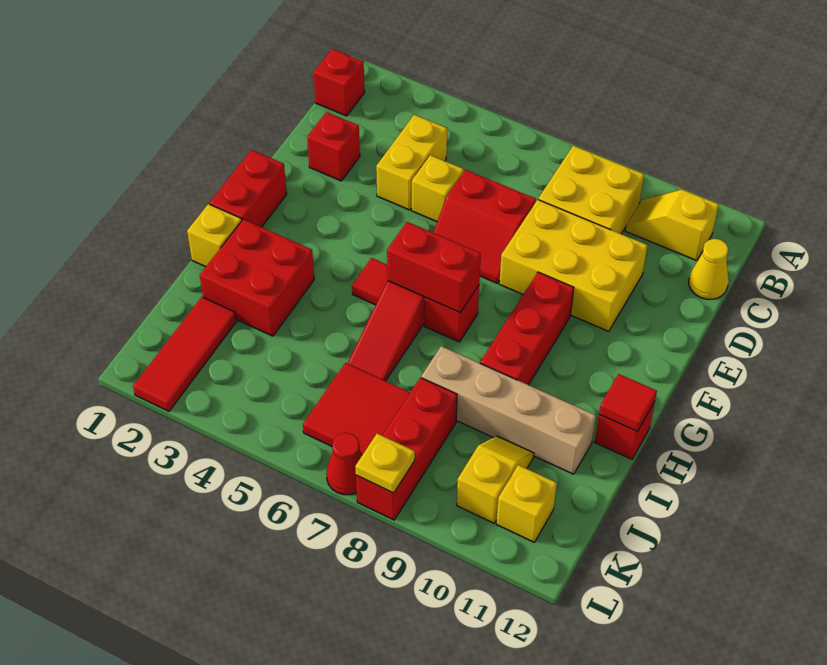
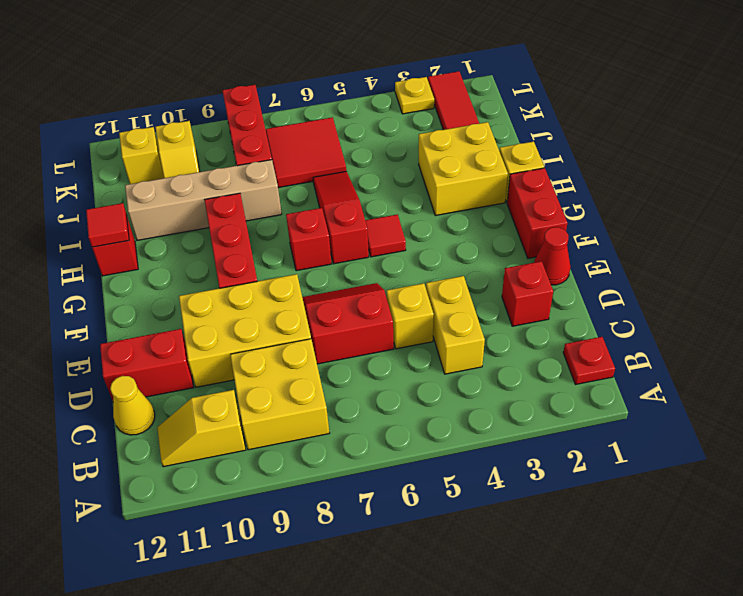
red brick B1 level 1 -> red plate B1 level 1
yellow slope B10:B11 level 1 top 11 -> yellow slope B10:B11 level 1 top 10
red brick G6:G7 level 2 -> red brick D11:D12 level 1
red brick H2:I3 level 1 -> yellow brick H2:I3 level 1
red cone L7 level 1 -> red cone E1 level 1
yellow plate L8 level 2 -> yellow plate L3 level 1

